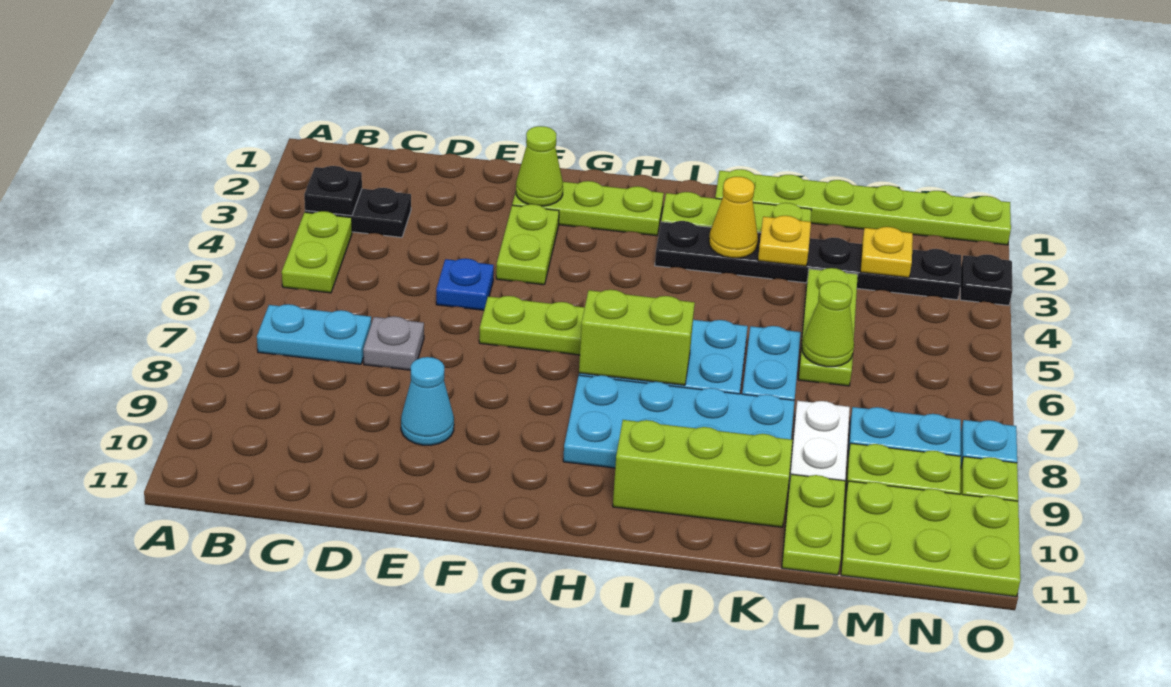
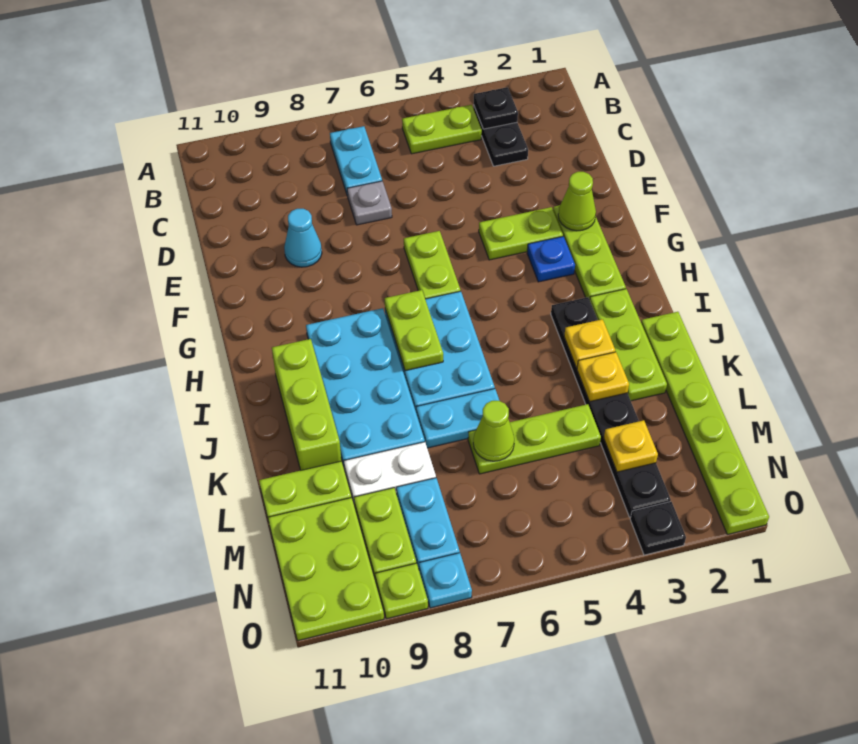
blue plate E5 level 1 -> blue plate G3 level 1
lime brick H7:I7 level 2 -> lime plate H7:I7 level 2
yellow cone J3 level 2 -> yellow plate J3 level 2

